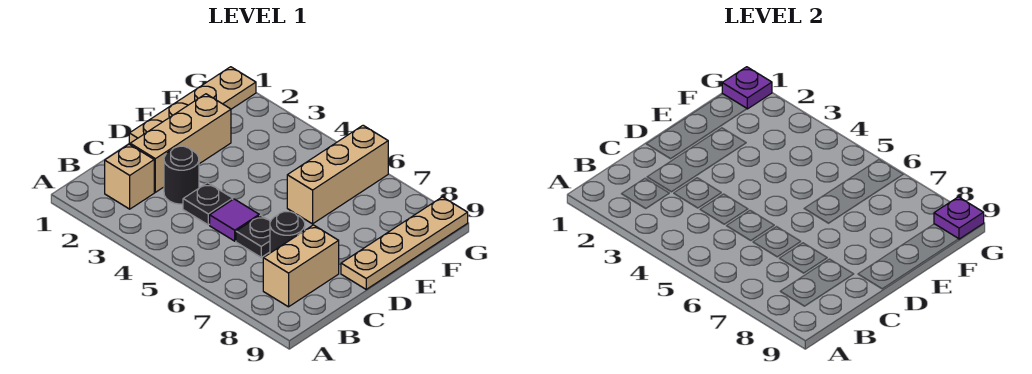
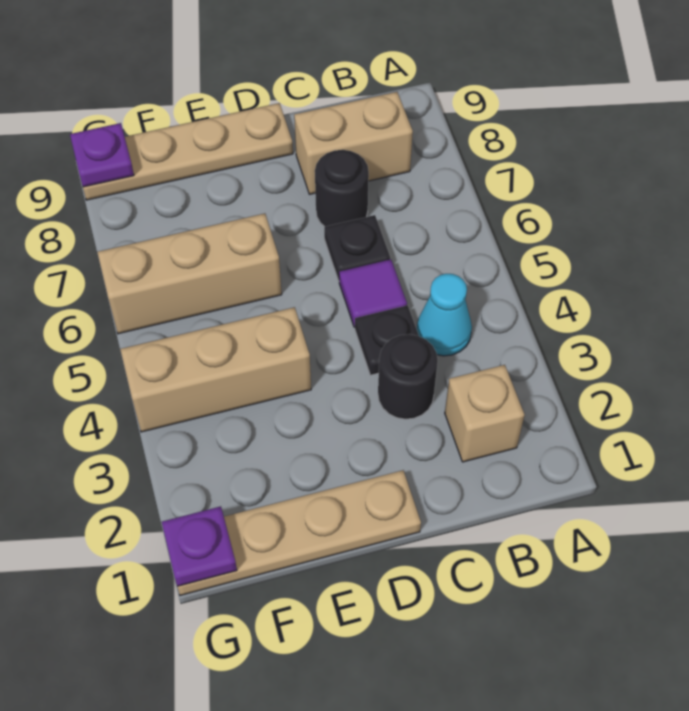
none -> cyan cone B4 level 1
tan brick C2:E2 level 1 -> tan brick E4:G4 level 1

